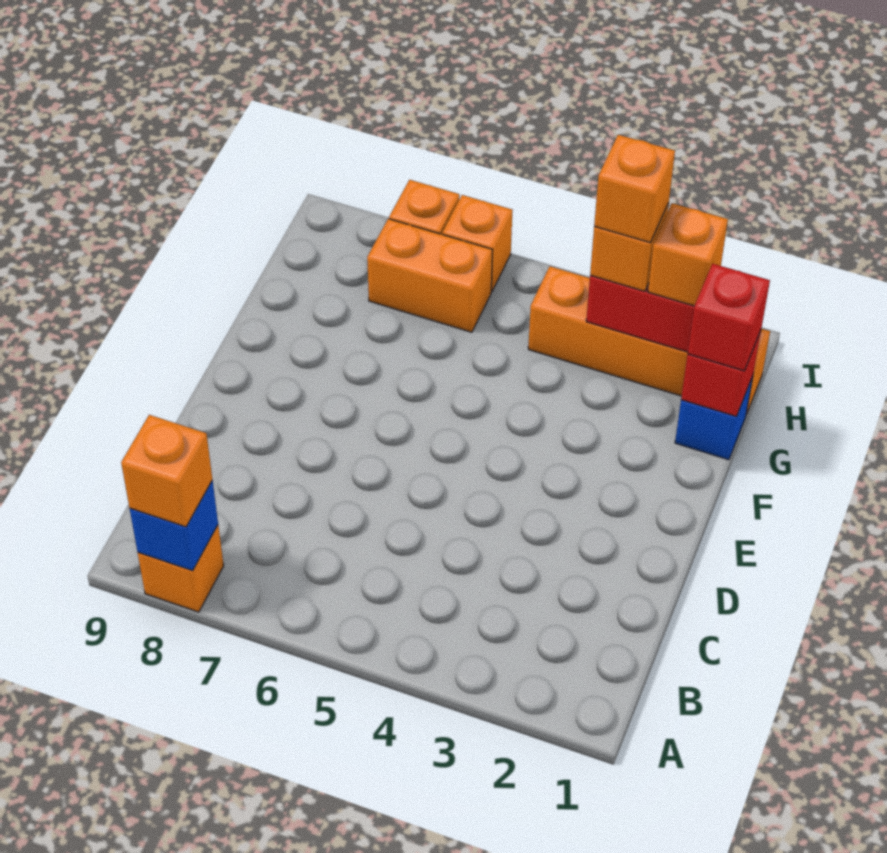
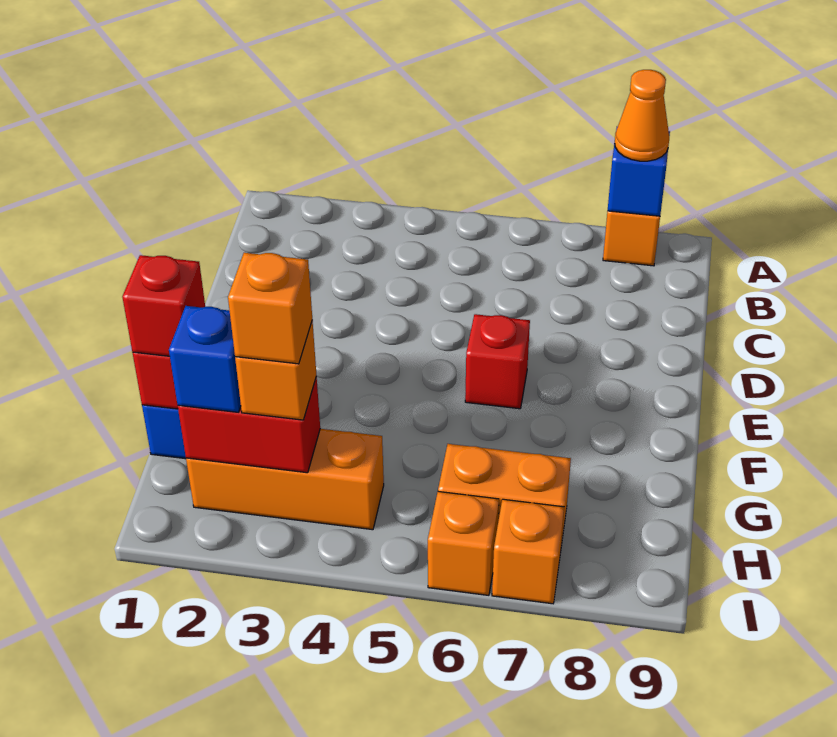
orange brick A8 level 3 -> orange cone A8 level 3
none -> red brick E6 level 1
orange brick H1:H4 level 1 -> orange brick H2:H4 level 1
orange brick H2 level 3 -> blue brick H2 level 3

